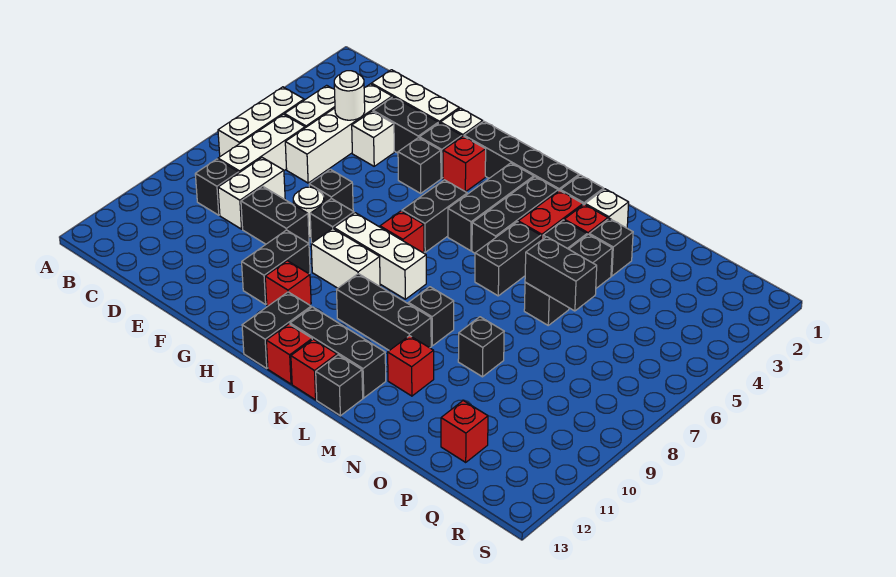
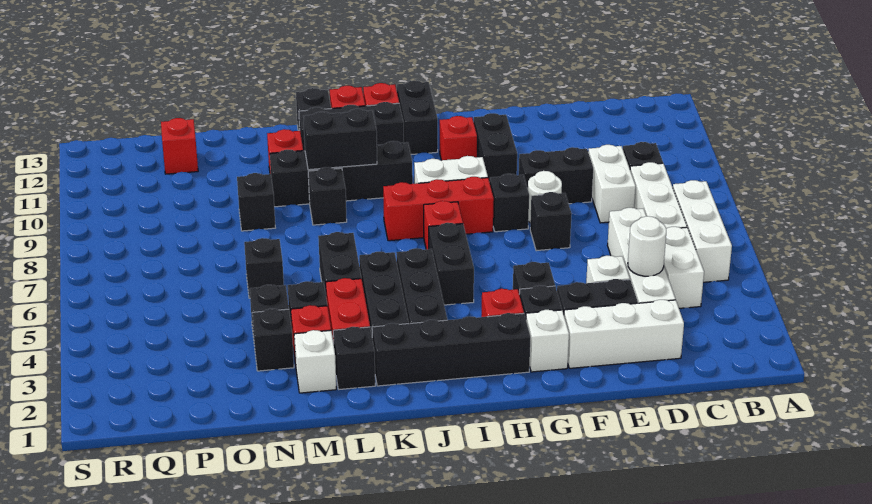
white brick H8:J8 level 1 -> red brick H8:J8 level 1
black brick J10:L10 level 1 -> black brick J10:M10 level 1
black brick N6:O6 level 2 -> black brick K10:L10 level 2

